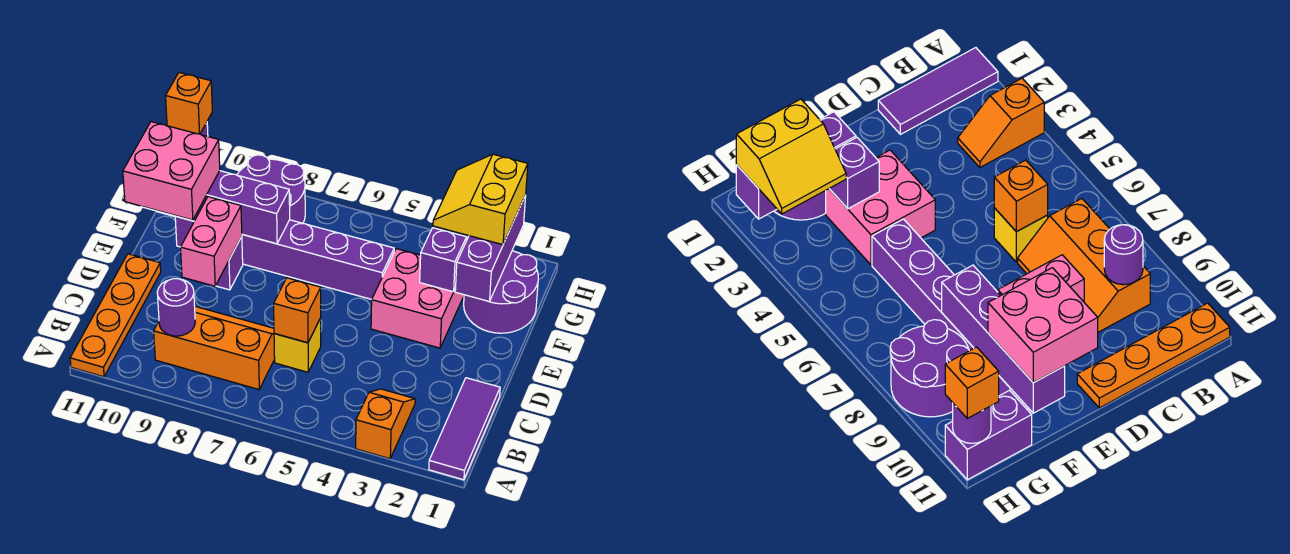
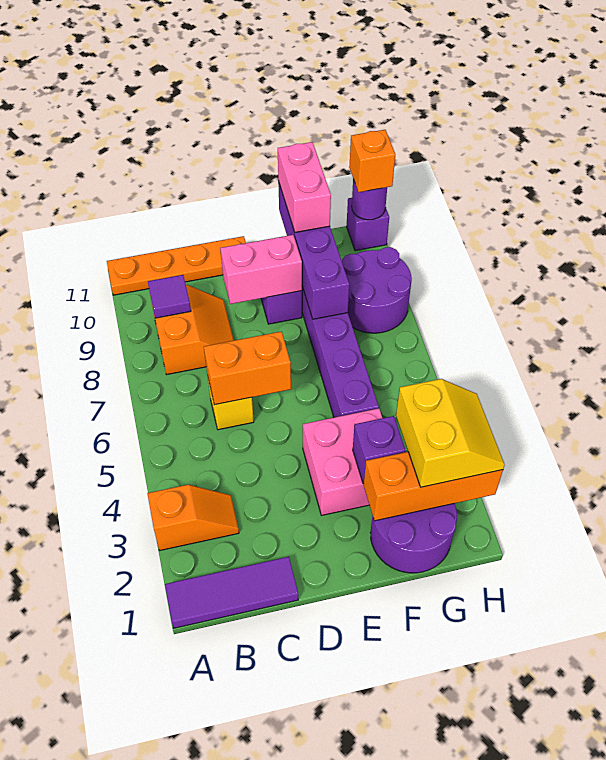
orange slope B7:C9 level 1 top B -> orange slope B8:C9 level 1 top B
purple round brick B9 level 2 -> purple tile B9 level 2
orange brick C6 level 2 -> orange brick C6:D6 level 2
pink brick E10:F11 level 3 -> pink brick F10:F11 level 3
purple brick F2:H2 level 2 -> orange brick F2:H2 level 2
yellow slope G2:H3 level 3 top 2 -> yellow slope G2:H3 level 3 top G
purple brick G11:H11 level 1 -> purple brick H11 level 1

